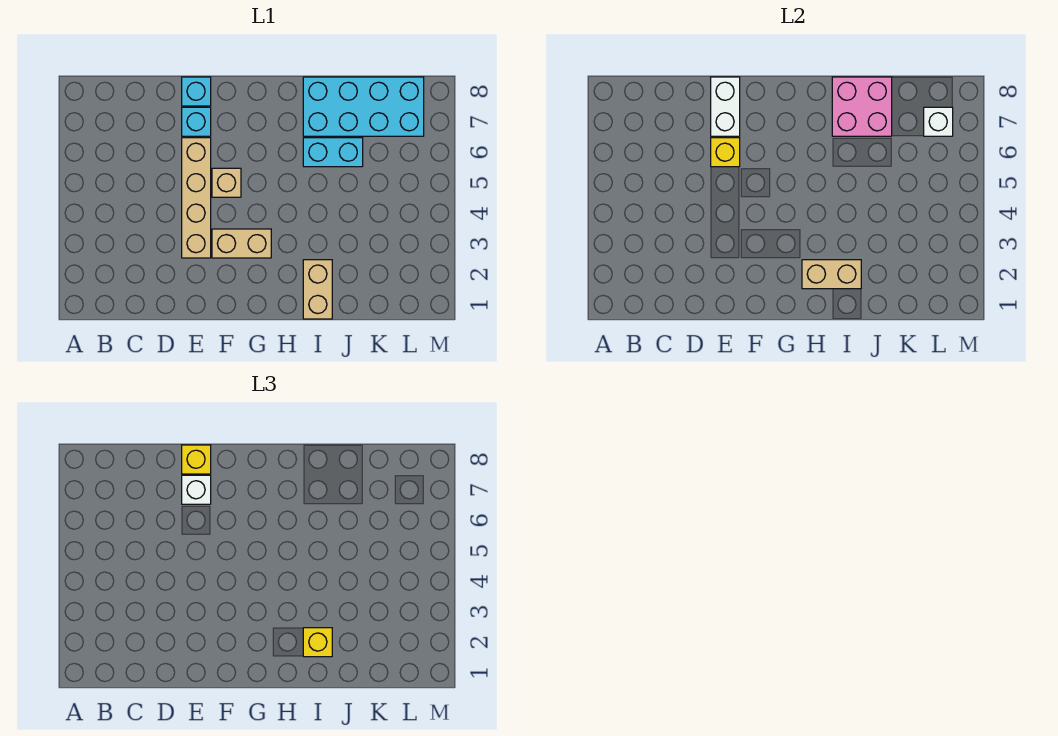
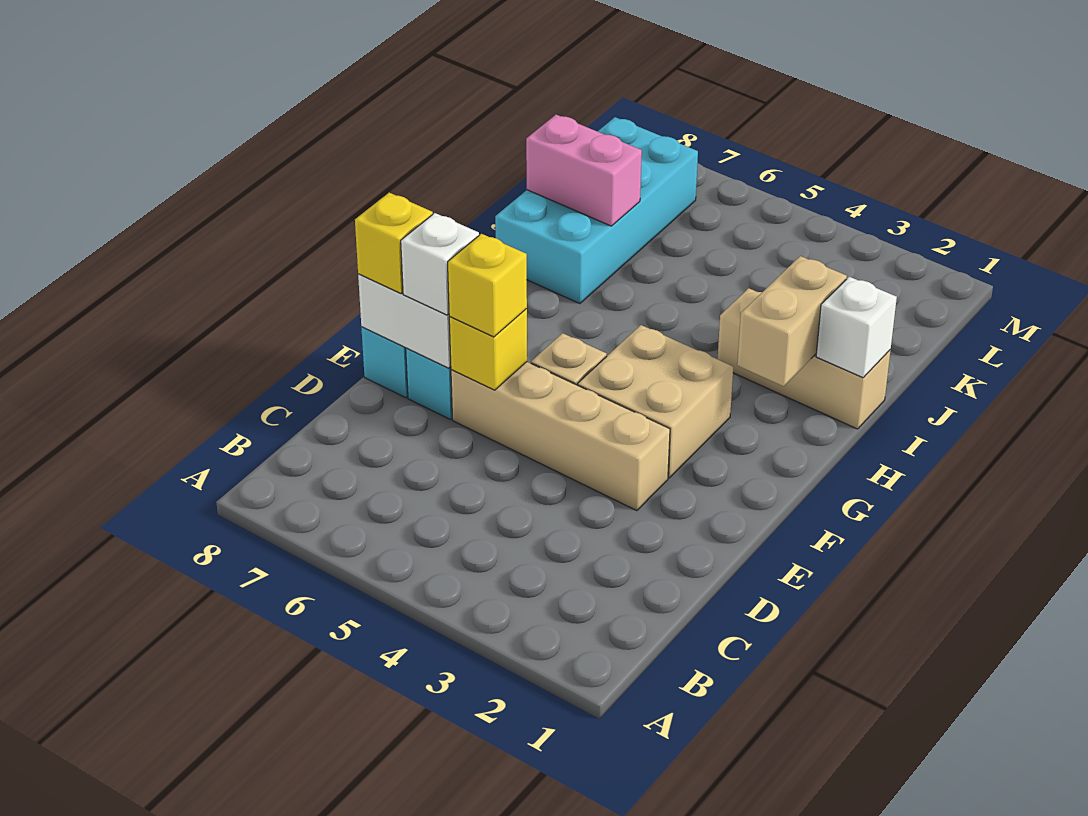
tan brick F3:G3 level 1 -> tan brick F3:G4 level 1
tan brick I1:I2 level 1 -> tan brick I1:I3 level 1
yellow brick I2 level 3 -> yellow brick E6 level 3
cyan brick I6:J6 level 1 -> none
pink brick I7:J8 level 2 -> pink brick J7:J8 level 2
white brick L7 level 2 -> white brick I1 level 2

